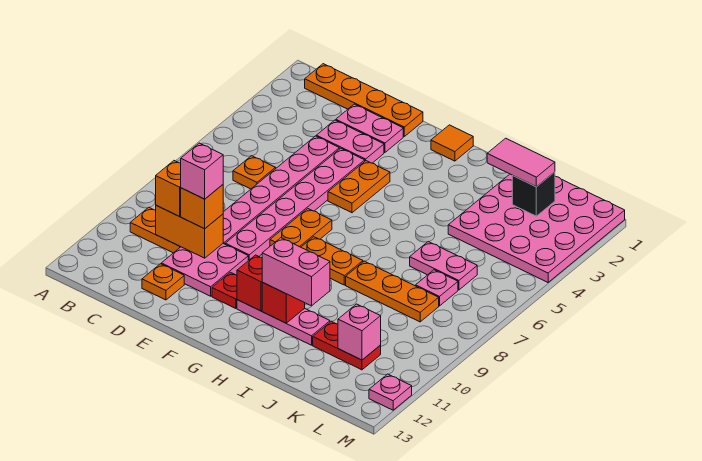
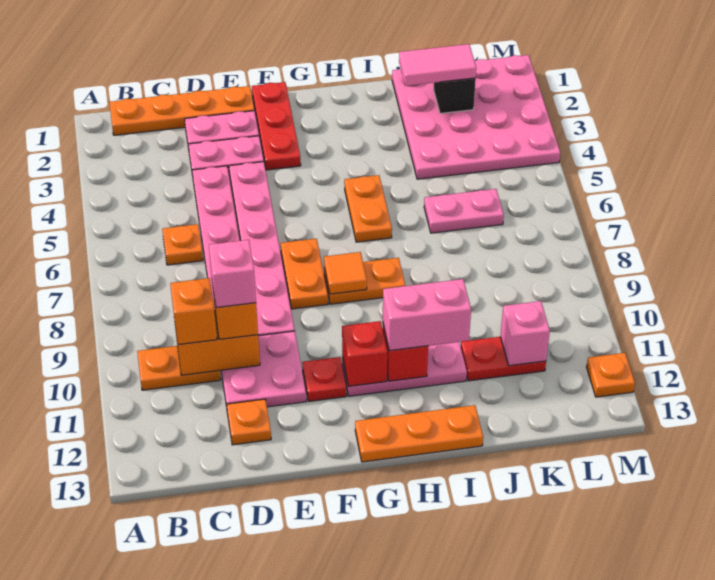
none -> red plate F1:F3 level 1
orange plate F4:F5 level 1 -> orange plate H5:H6 level 1
orange tile G1 level 1 -> orange tile G8 level 2
orange plate I8:K8 level 1 -> orange plate G13:I13 level 1
pink plate K7 level 1 -> none
pink plate M12 level 1 -> orange plate M12 level 1

